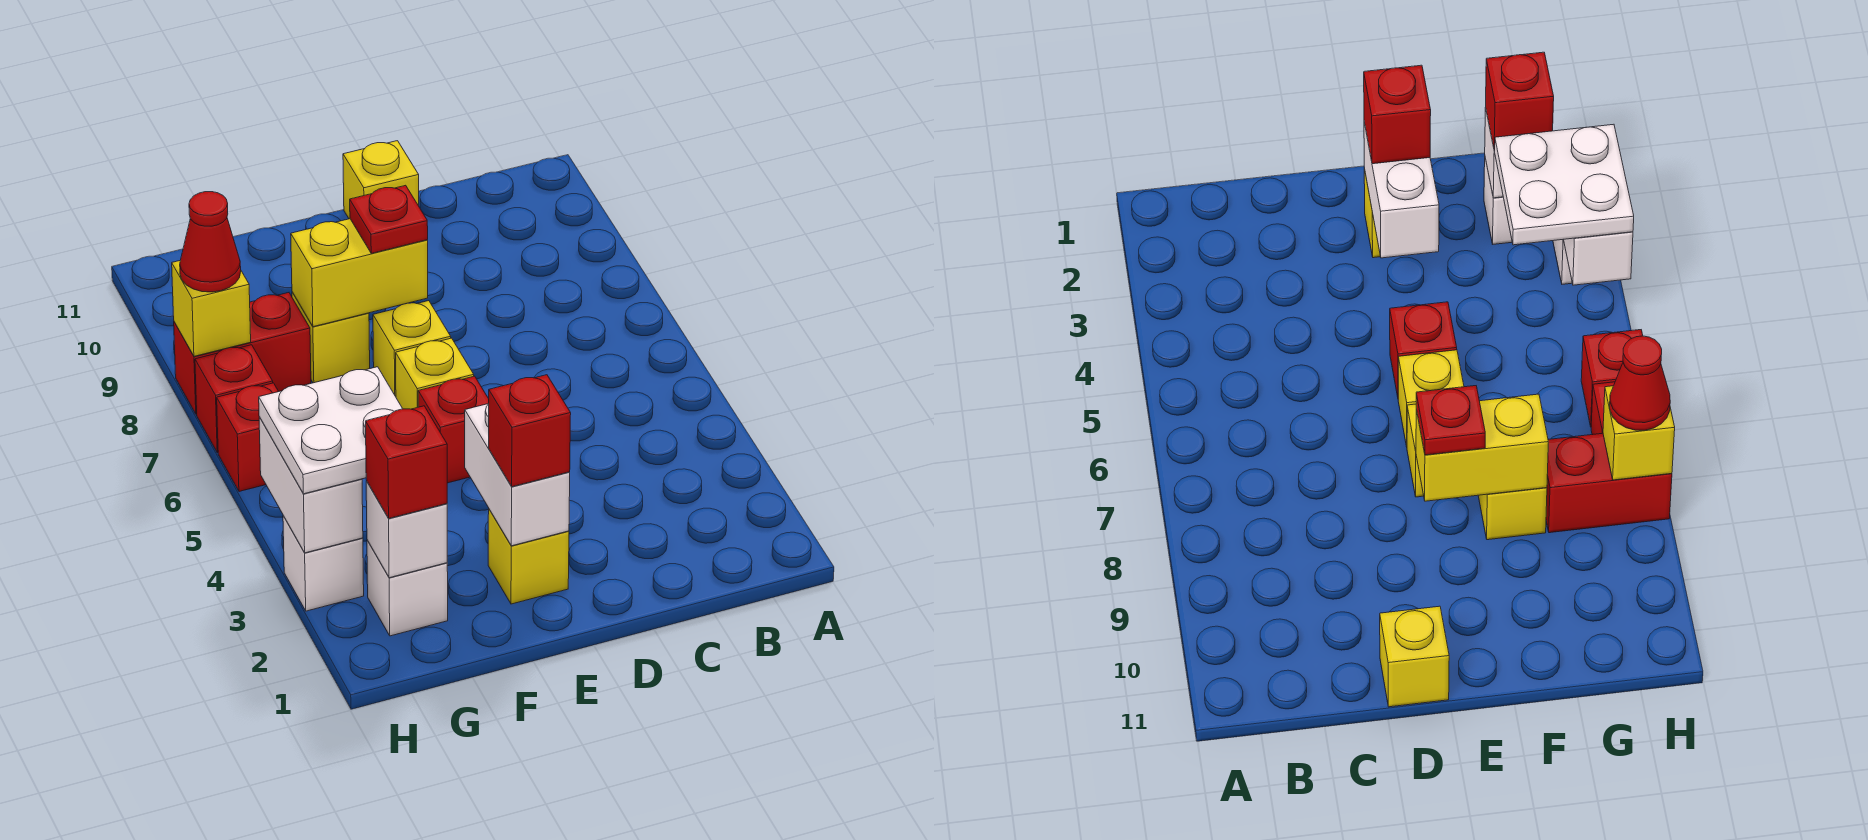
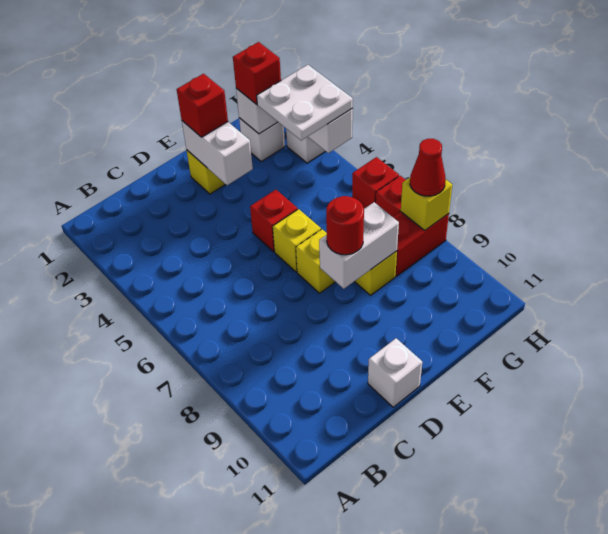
yellow brick D11 level 1 -> white brick D11 level 1
yellow brick E8:F8 level 2 -> white brick E8:F8 level 2
red plate E8 level 3 -> red round brick E8 level 3

